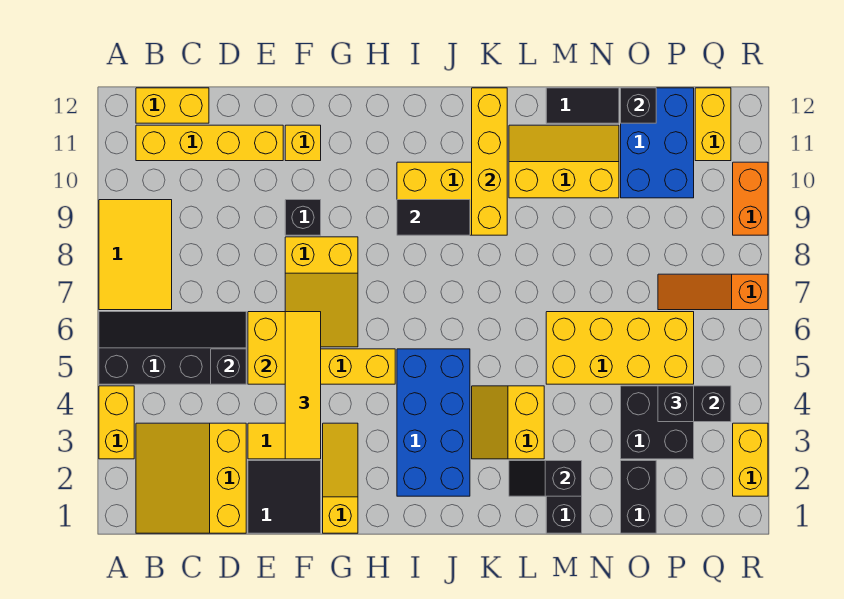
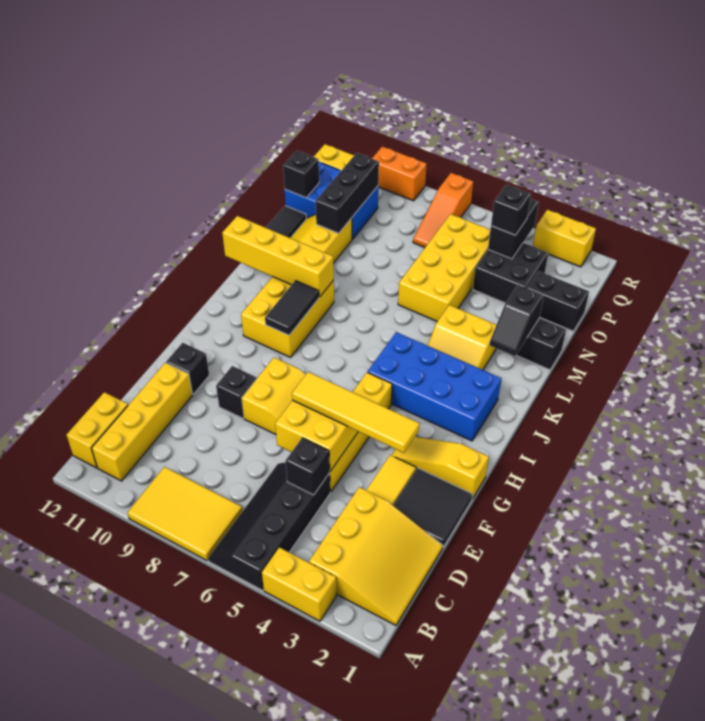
yellow slope B1:D3 level 1 top D -> yellow slope B1:D3 level 1 top 3
yellow brick F11 level 1 -> black brick F11 level 1
none -> black brick N10:P10 level 2

